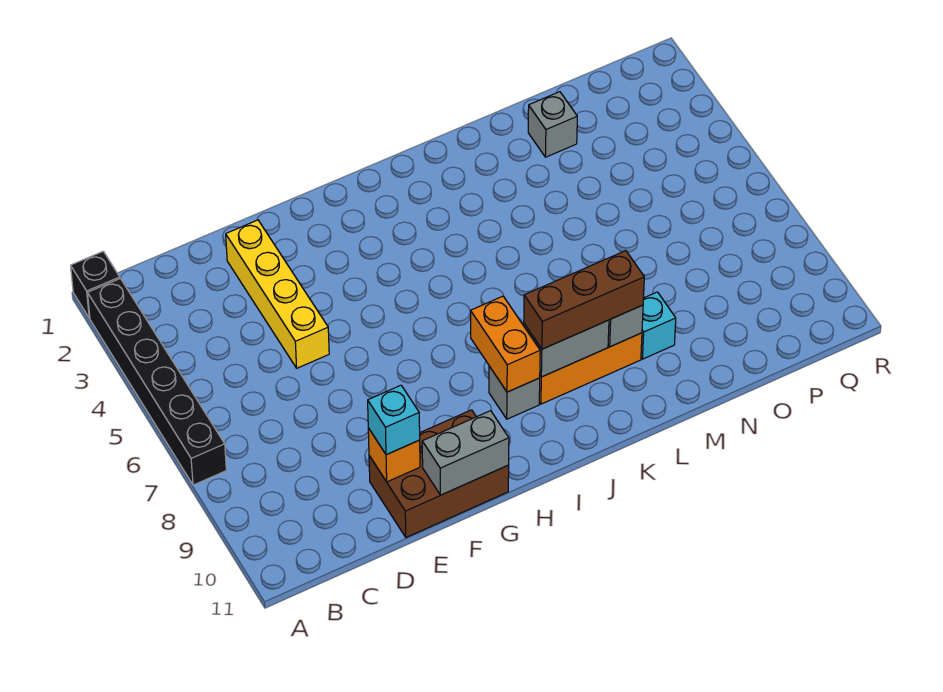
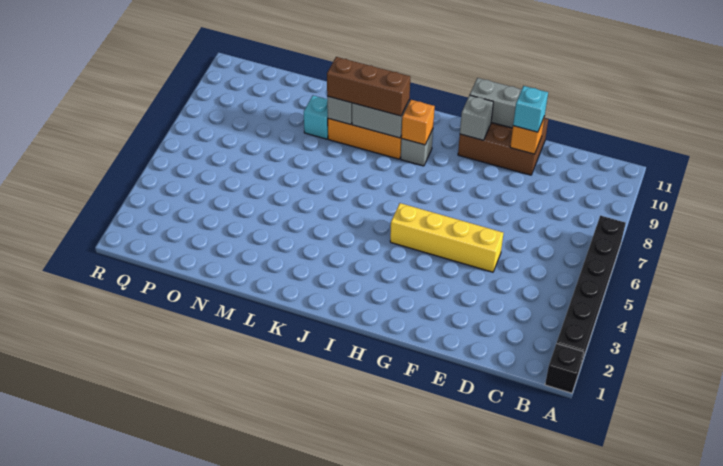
yellow brick E2:E5 level 1 -> yellow brick E5:H5 level 1
orange brick I8:I9 level 2 -> orange brick I9 level 2
grey brick N2 level 1 -> grey brick G10 level 2

